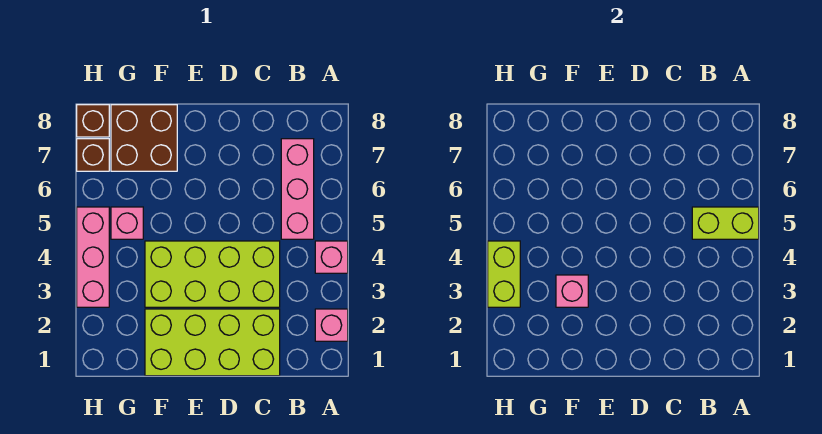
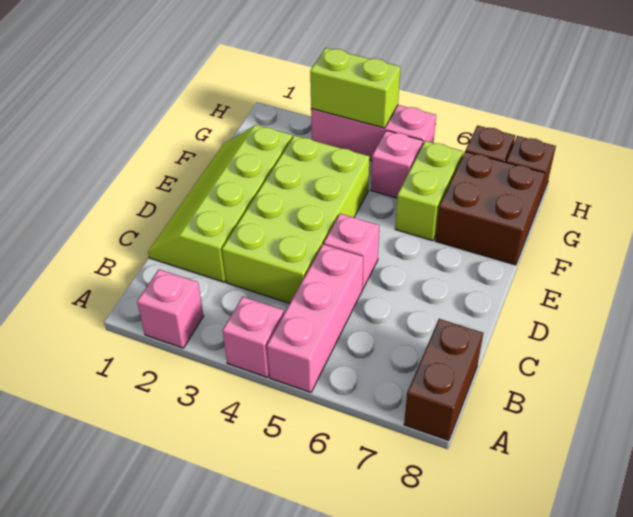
lime brick A5:B5 level 2 -> lime brick F6:G6 level 1
none -> brown brick A8:B8 level 1
pink brick B5:B7 level 1 -> pink brick A5:C5 level 1
lime brick C1:F2 level 1 -> lime slope C1:F2 level 1 top 2
pink brick F3 level 2 -> pink brick D5 level 1

